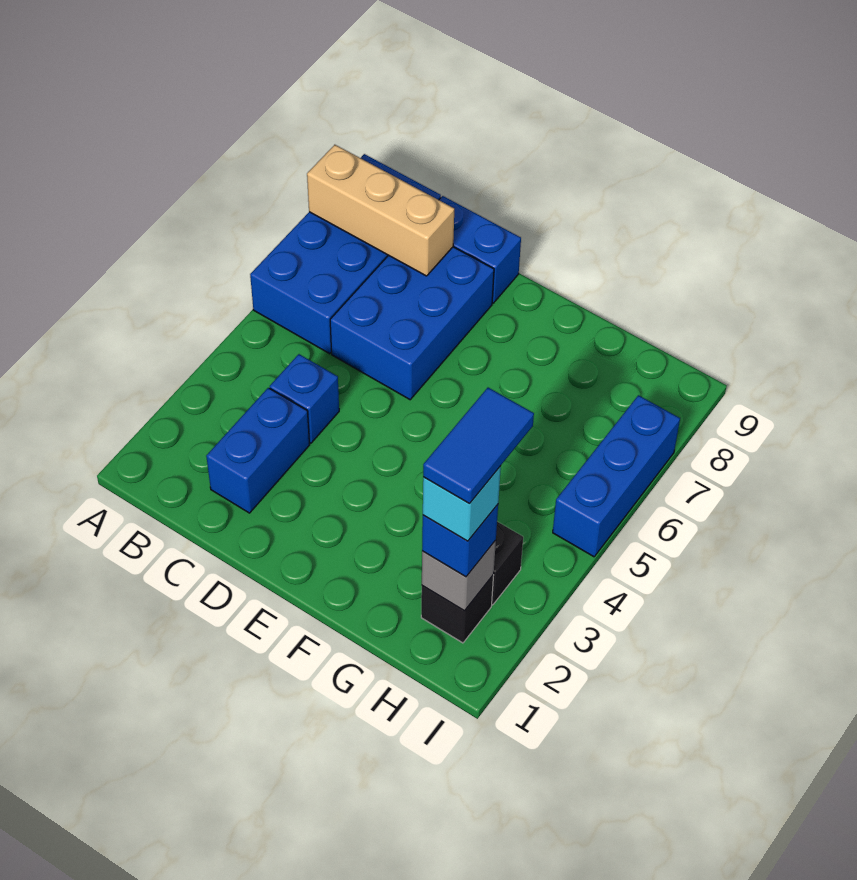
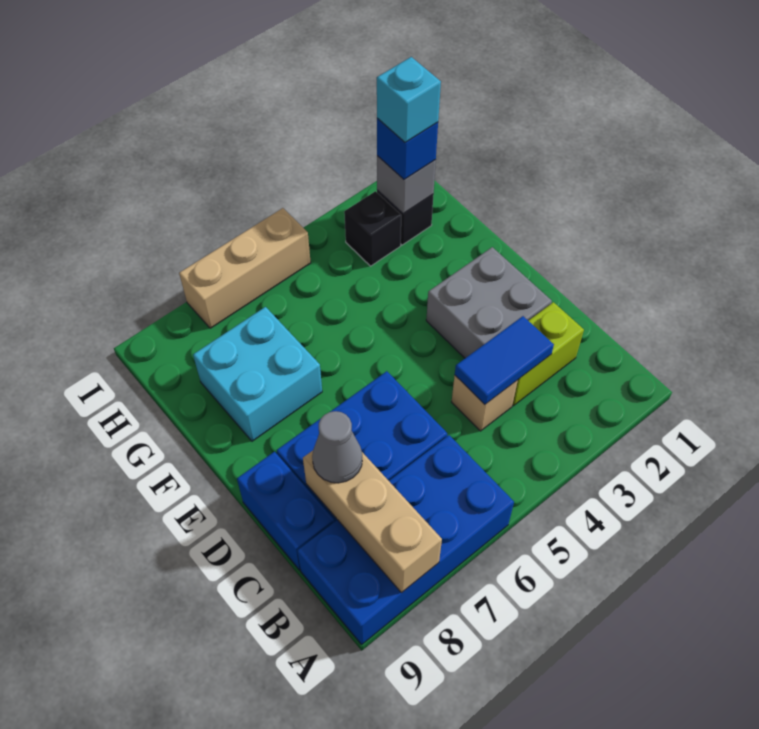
blue brick C2:C3 level 1 -> lime brick C2:C3 level 1
blue brick C4 level 1 -> tan brick C4 level 1
none -> grey cone C8 level 3
none -> grey brick D2:E3 level 1
none -> cyan brick F7:G8 level 1
blue tile H2:H3 level 5 -> blue tile C3:C4 level 2
blue brick I5:I7 level 1 -> tan brick I5:I7 level 1

